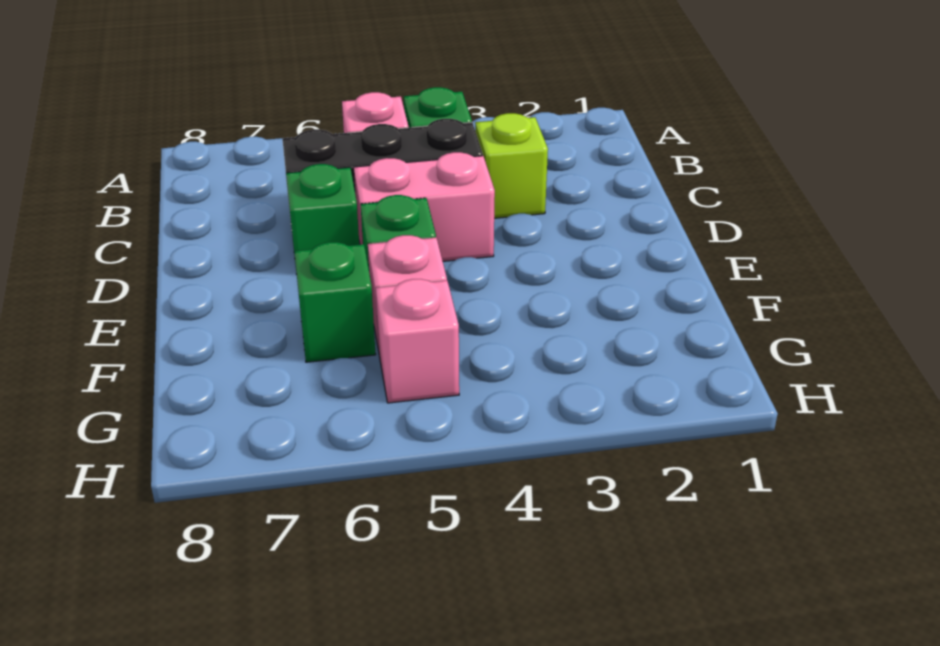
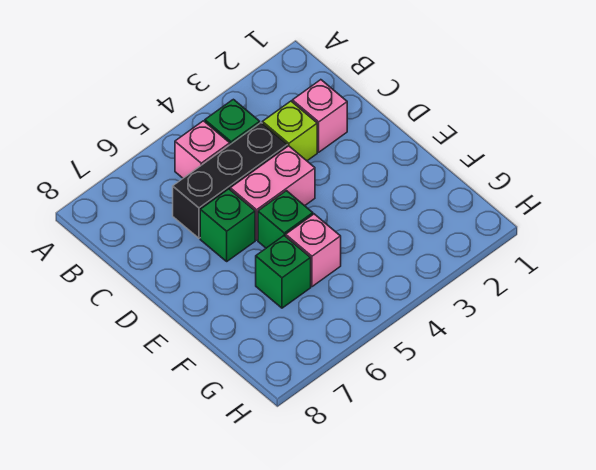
pink brick G5 level 1 -> pink brick C2 level 1

